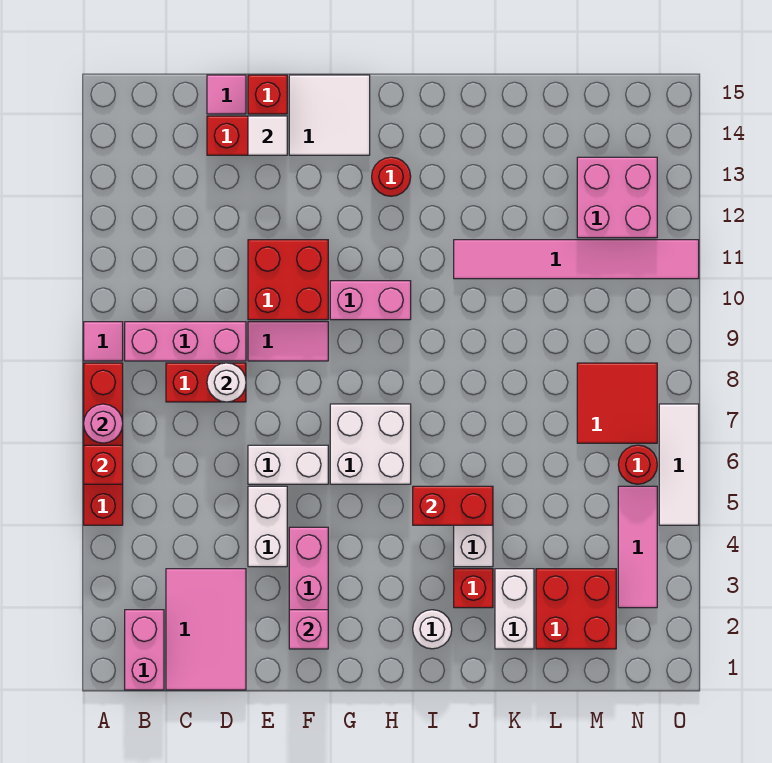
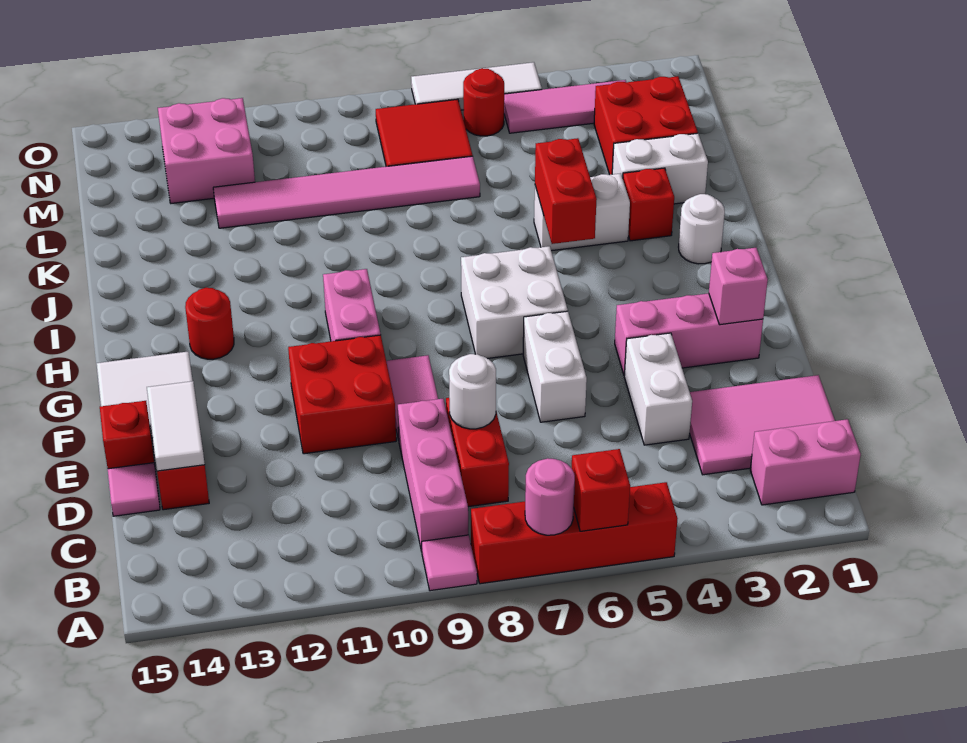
white brick E4:E5 level 1 -> white brick D4:E4 level 1
white tile E14 level 2 -> white tile D14:E14 level 2
pink tile J11:O11 level 1 -> pink tile L7:L12 level 1

